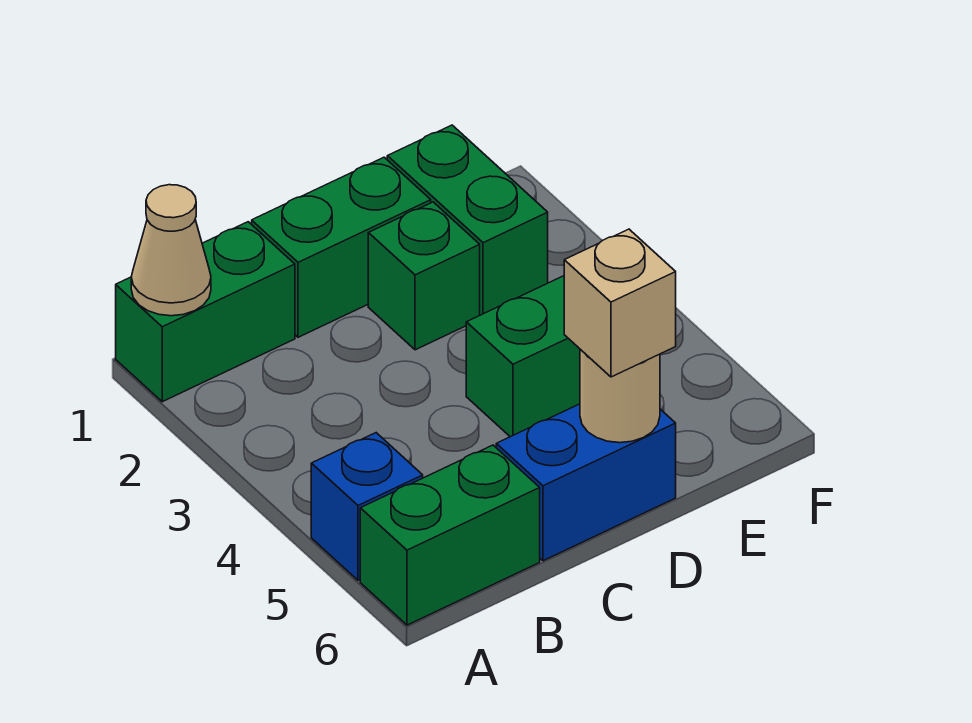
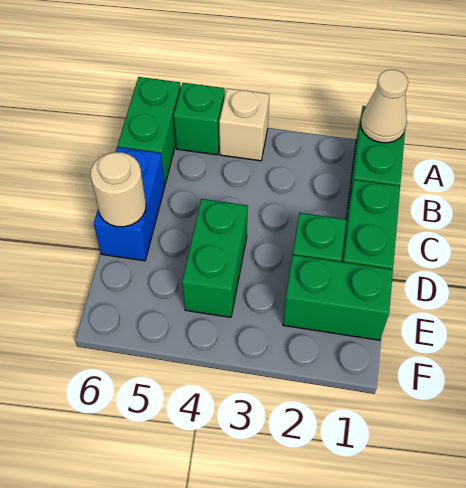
blue brick A5 level 1 -> green brick A5 level 1
tan brick D6 level 3 -> tan brick A4 level 1

